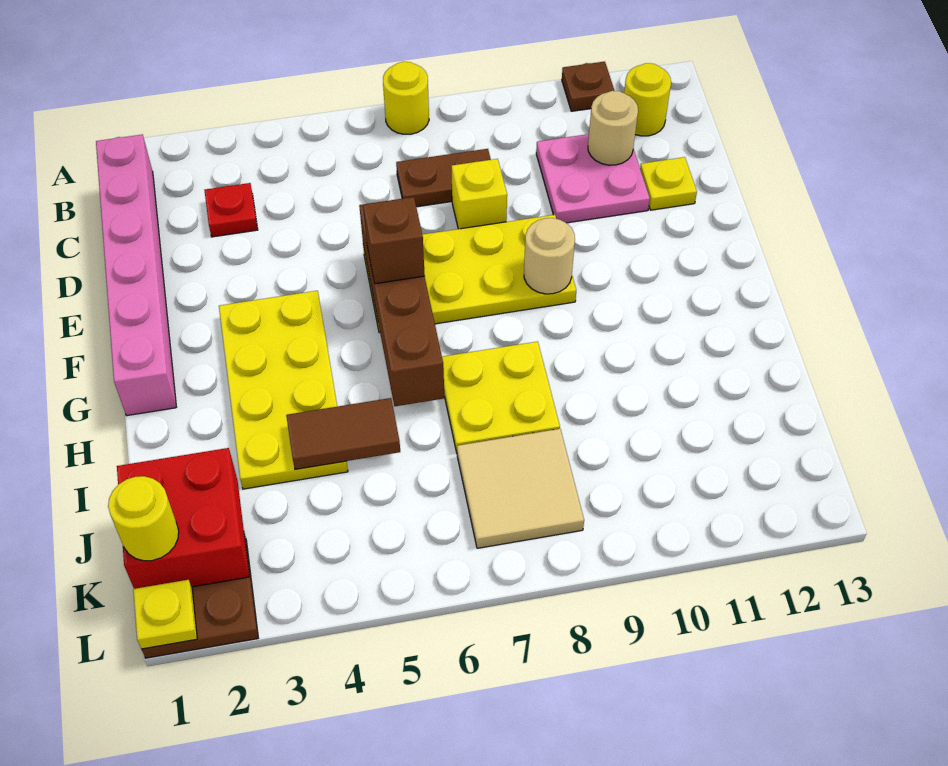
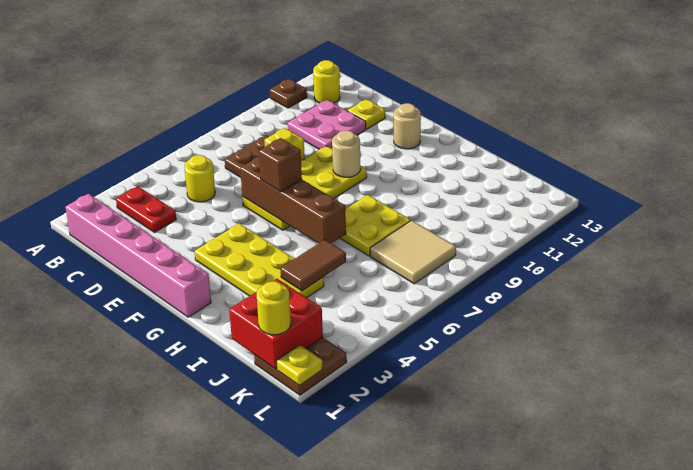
yellow round brick A7 level 1 -> yellow round brick C5 level 1
red plate C3 level 1 -> red plate B3:C3 level 1
tan round brick C11 level 2 -> tan round brick F12 level 1

